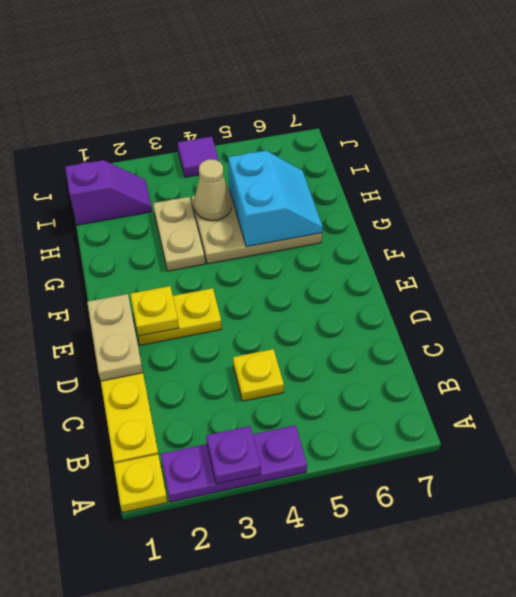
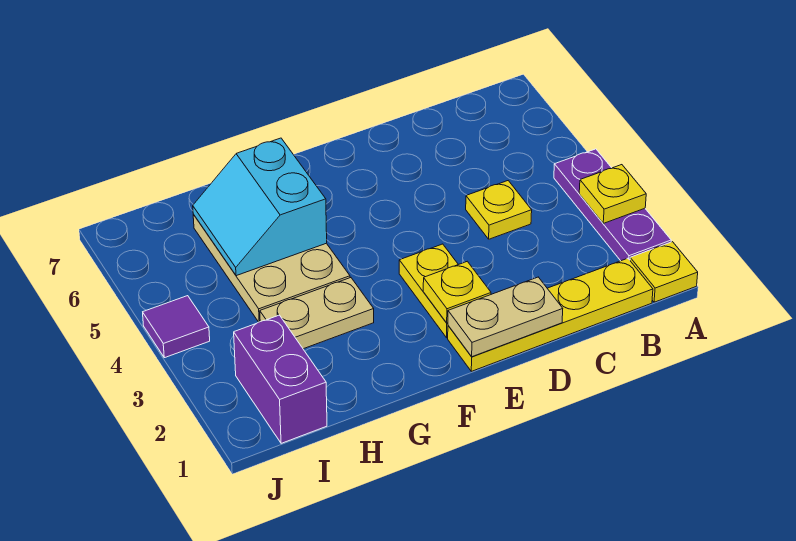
purple plate A3 level 2 -> yellow plate A3 level 2
cyan slope G5:H6 level 2 top 5 -> cyan slope G5:H6 level 2 top G
tan cone H4 level 2 -> none
purple slope I1:I2 level 1 top 1 -> purple brick I1:I2 level 1

